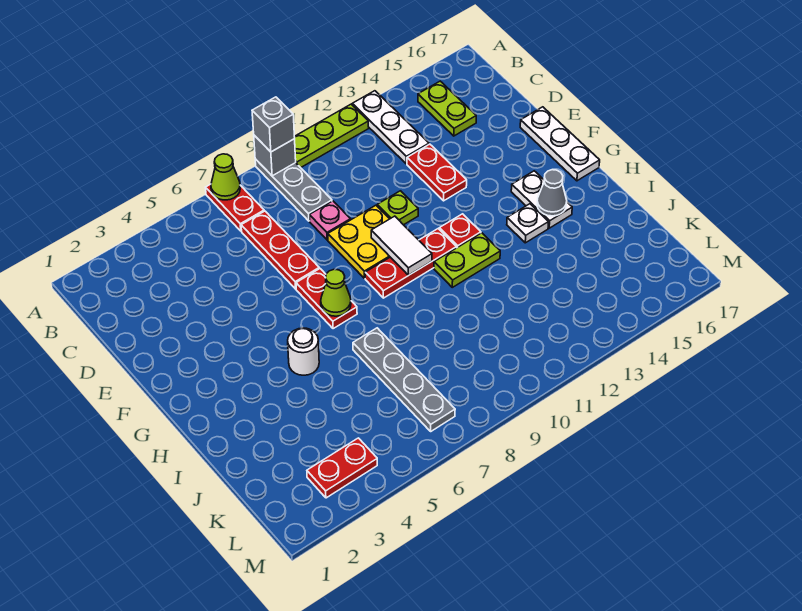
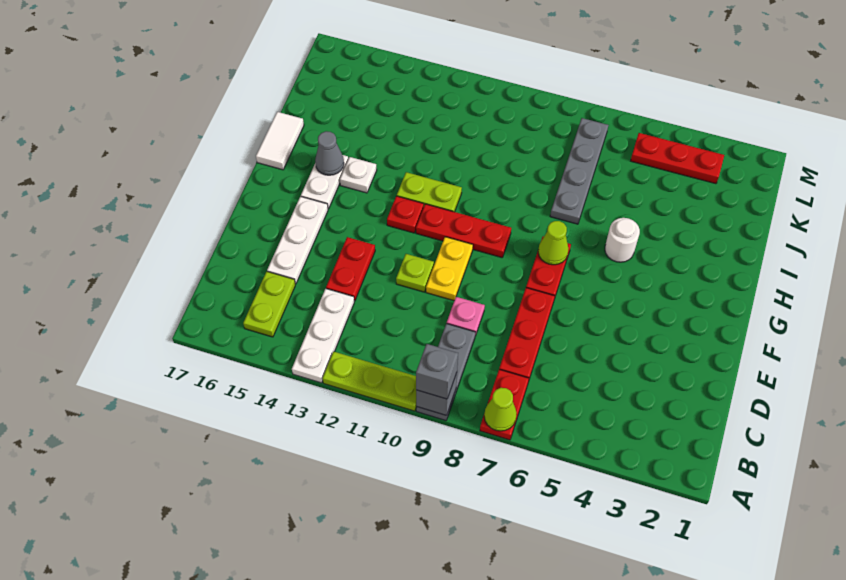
yellow plate E9:F10 level 1 -> yellow plate E10:F10 level 1
white plate E17:G17 level 1 -> white plate D15:F15 level 1
white tile F10:G10 level 2 -> white tile H17:I17 level 1
red plate L3:L4 level 1 -> red plate L3:L5 level 1

